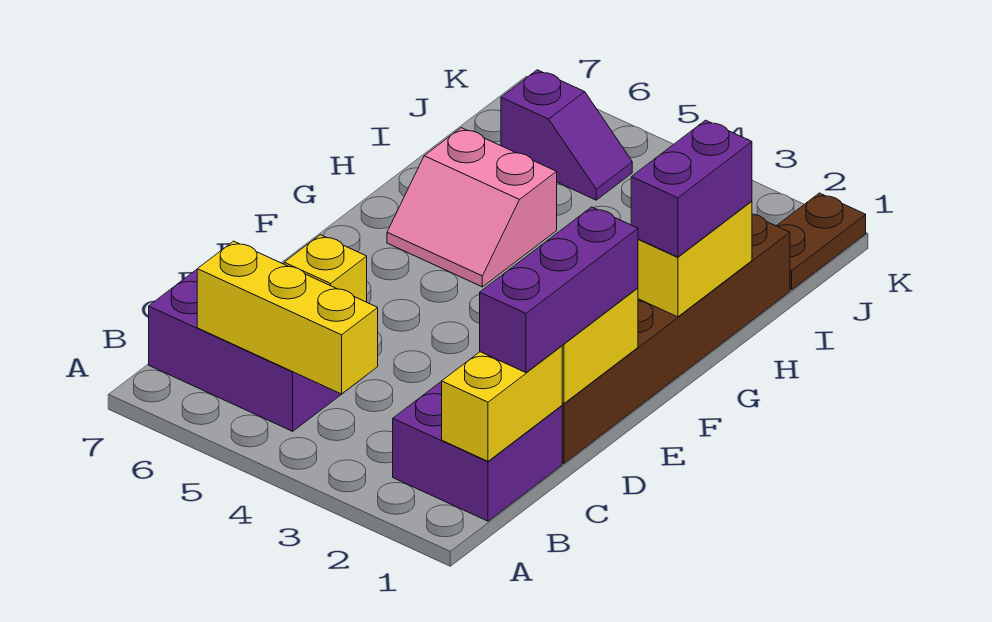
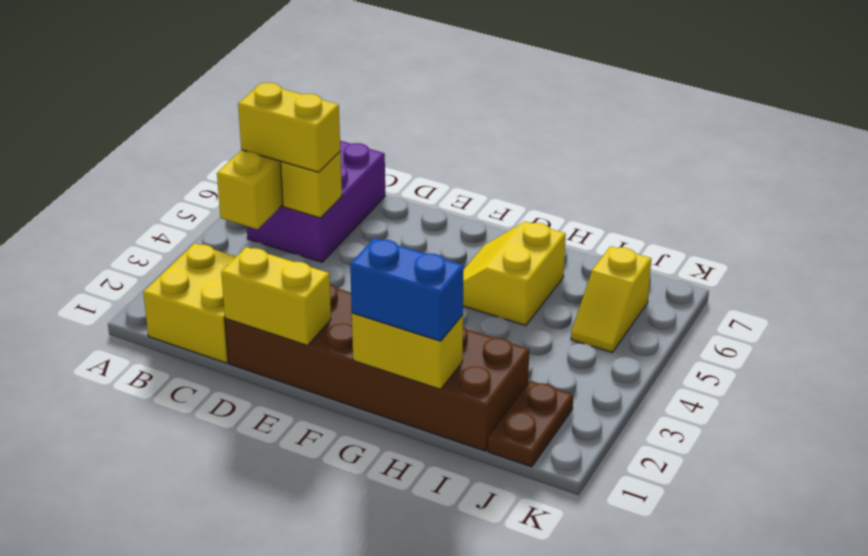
purple brick B1:C2 level 1 -> yellow brick B1:C2 level 1
yellow brick B1:C1 level 2 -> yellow brick B5:C5 level 3
purple brick C1:E1 level 3 -> none
purple brick G1:H1 level 3 -> blue brick G1:H1 level 3
pink slope G5:H6 level 1 top H -> yellow slope G5:H6 level 1 top H
brown plate J1:K1 level 1 -> brown plate J1:J2 level 1
purple slope J5:J6 level 1 top 6 -> yellow slope J5:J6 level 1 top 6

